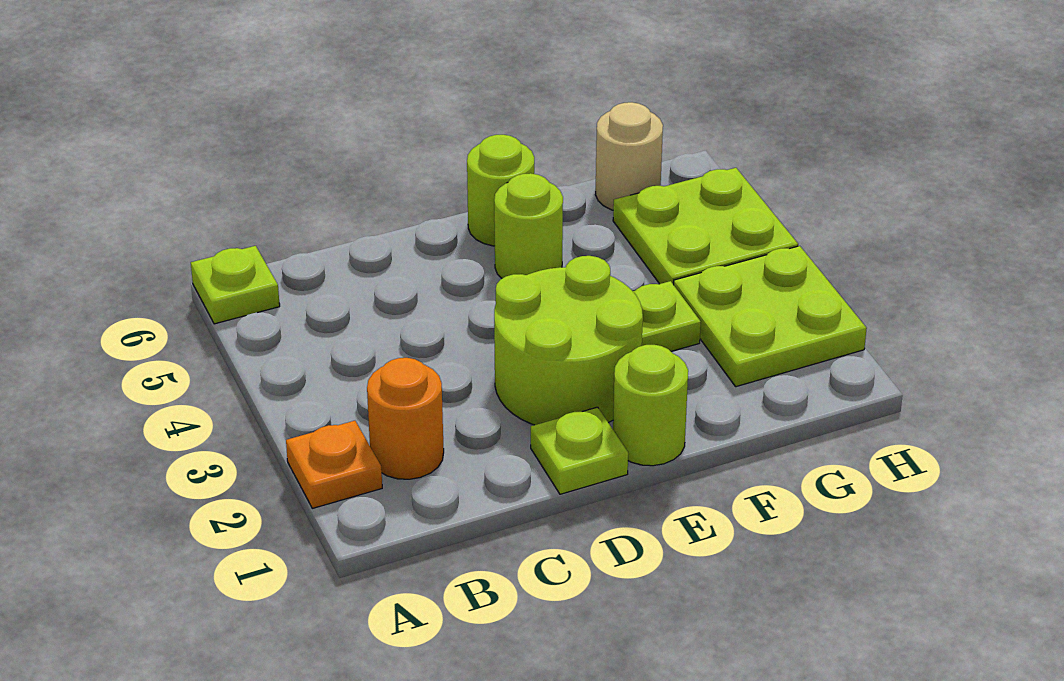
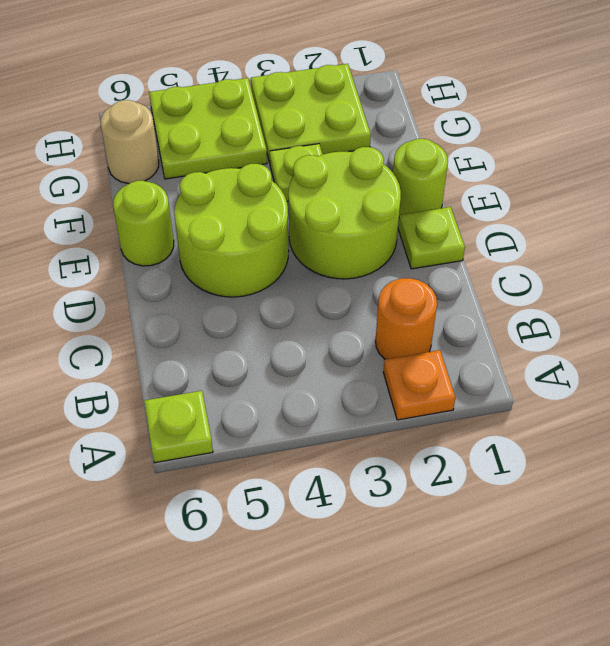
lime round brick E5 level 1 -> lime round brick D4:E5 level 1

